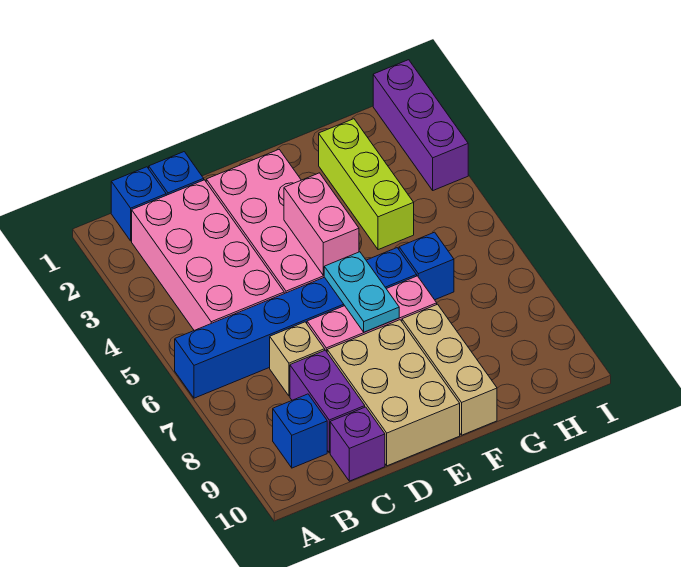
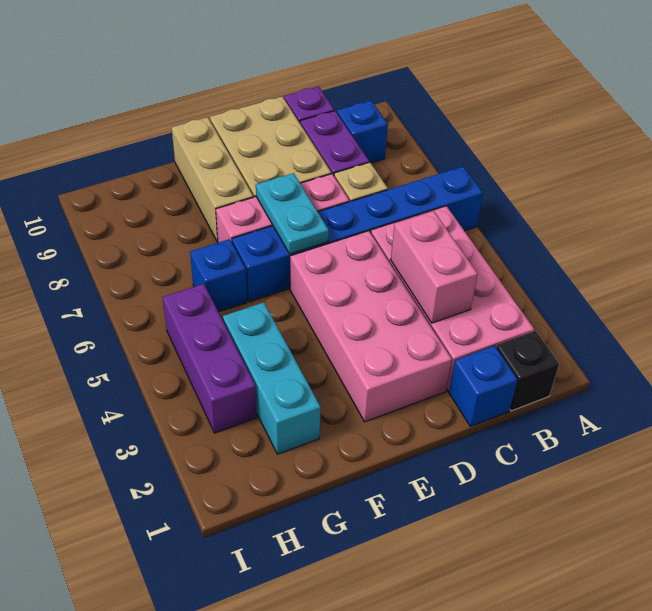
blue brick B1 level 1 -> black brick B1 level 1
pink brick E4:E5 level 2 -> pink brick C3:C4 level 2
lime brick G2:G4 level 1 -> cyan brick G2:G4 level 1
purple brick I1:I3 level 1 -> purple brick H3:H5 level 1

